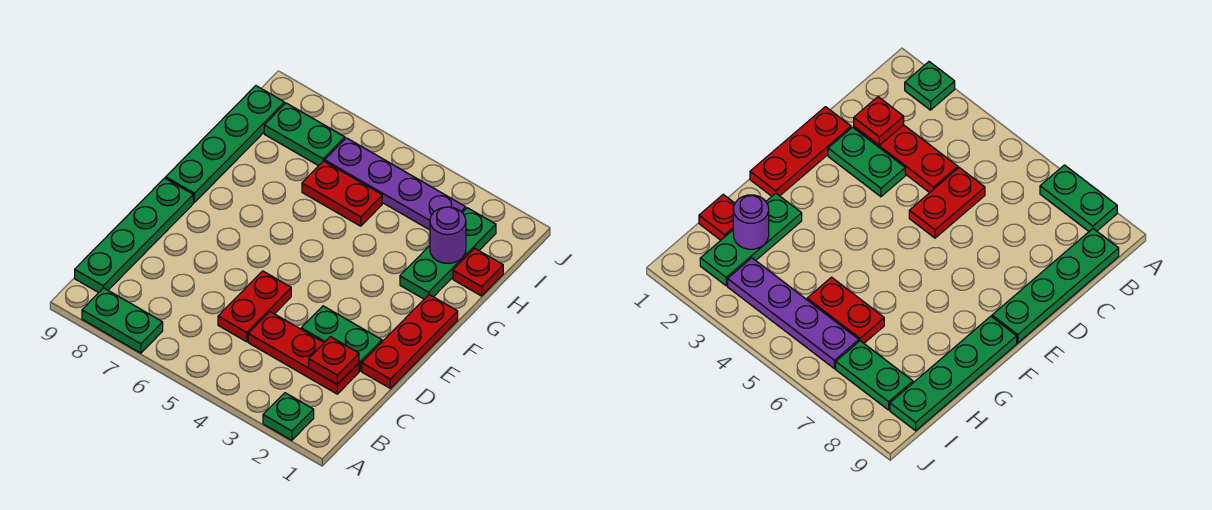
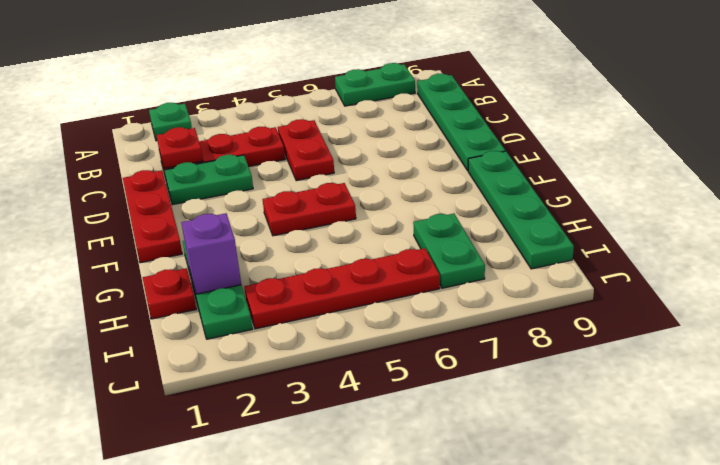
purple round brick H2 level 2 -> purple brick H2 level 2
red plate H5:H6 level 1 -> red plate F4:F5 level 1
purple plate I3:I6 level 1 -> red plate I3:I6 level 1
green plate I7:I8 level 1 -> green plate H7:I7 level 1

